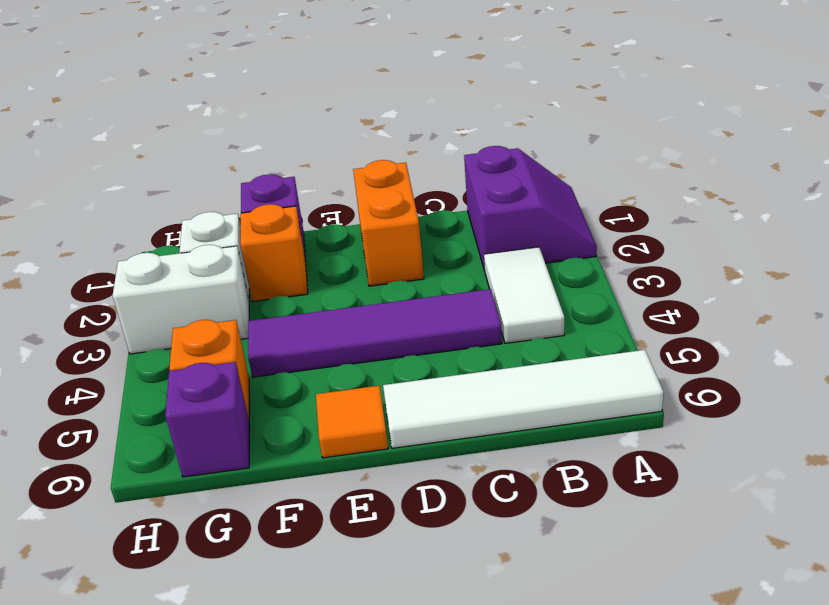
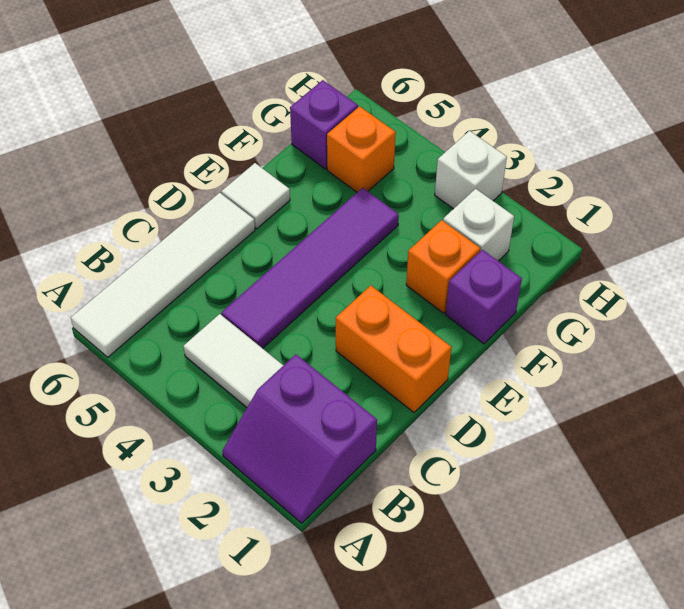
orange tile E6 level 1 -> white tile E6 level 1
white brick G3:H3 level 1 -> white brick H3 level 1

